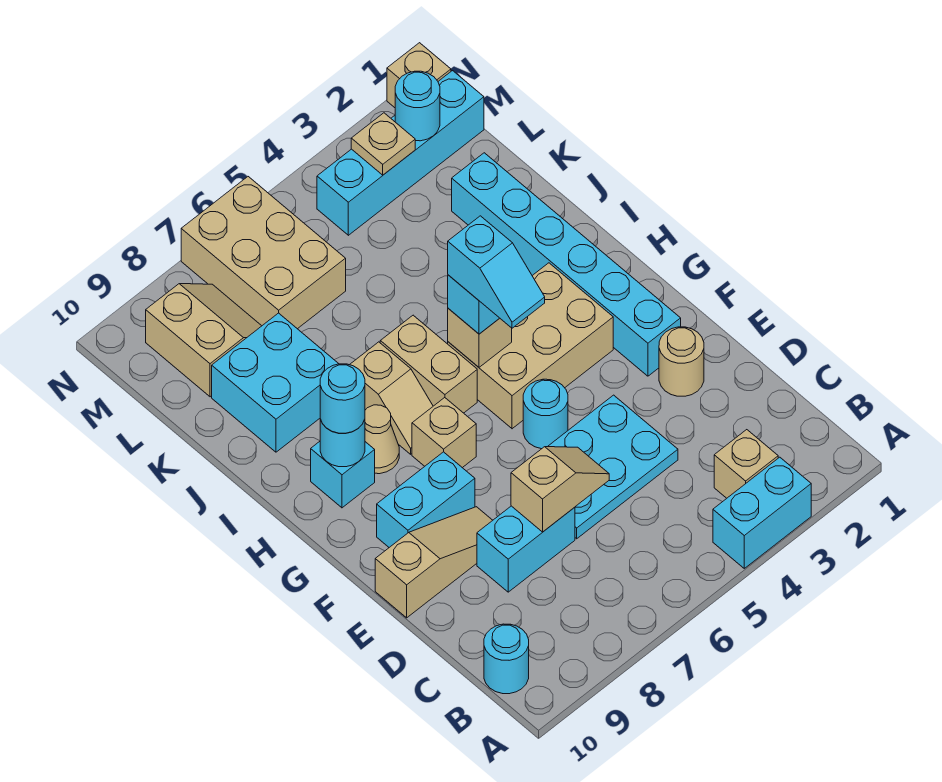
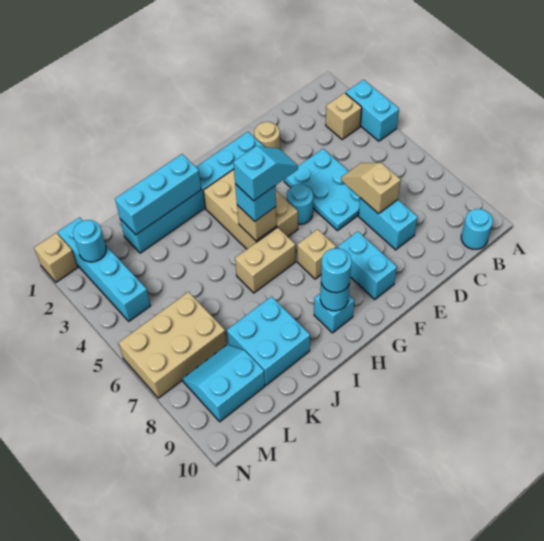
tan slope E8:E10 level 1 top 10 -> none
tan slope H7:I7 level 1 top I -> none
tan cone H8 level 1 -> none
none -> cyan brick I2:K2 level 2
tan slope L8:M9 level 1 top 9 -> cyan slope L8:M9 level 1 top 9
tan plate M3 level 2 -> none

